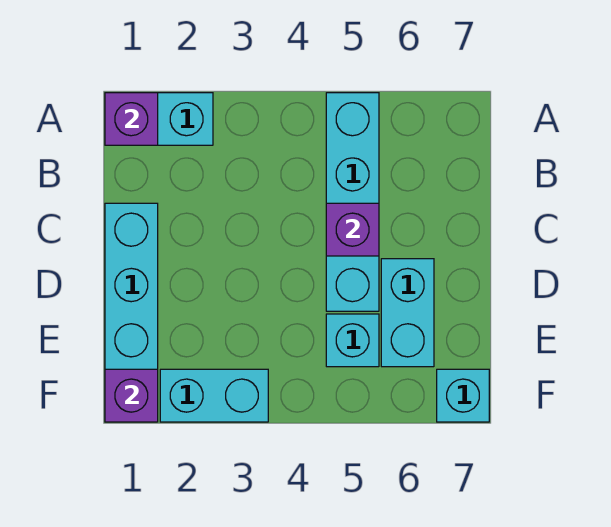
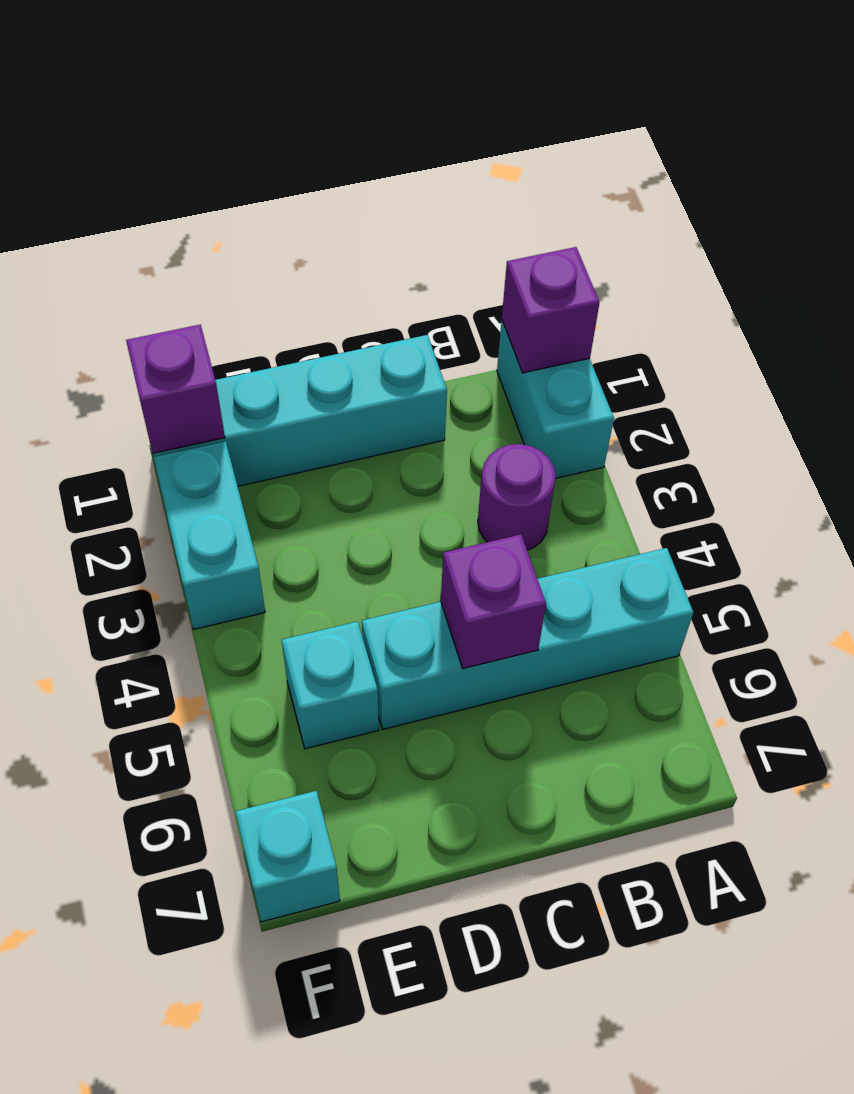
none -> purple round brick B3 level 1
cyan brick D6:E6 level 1 -> none

